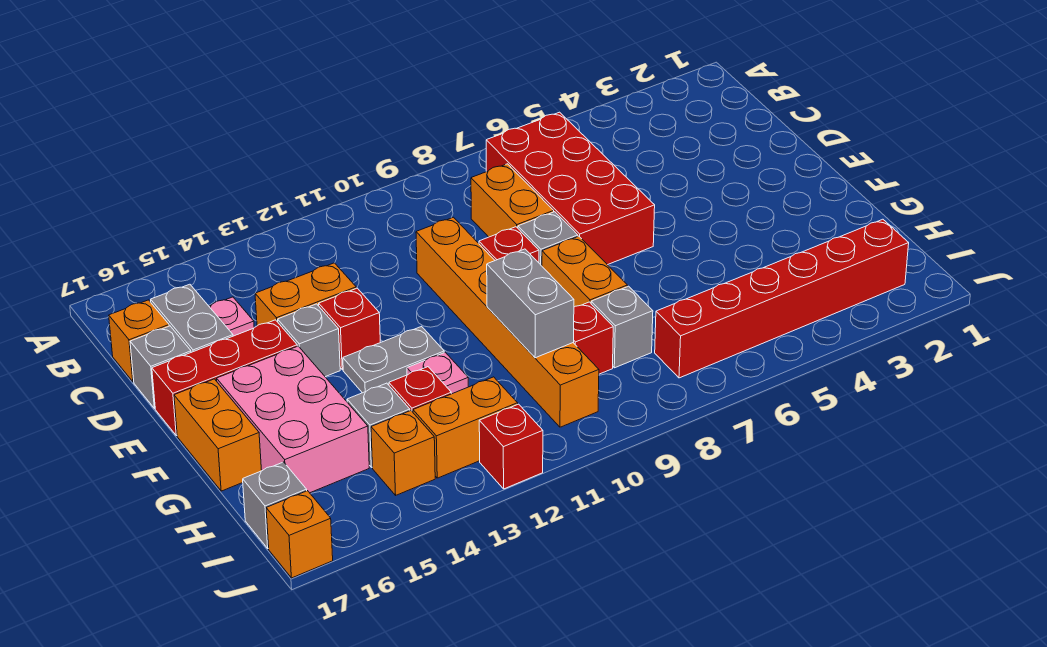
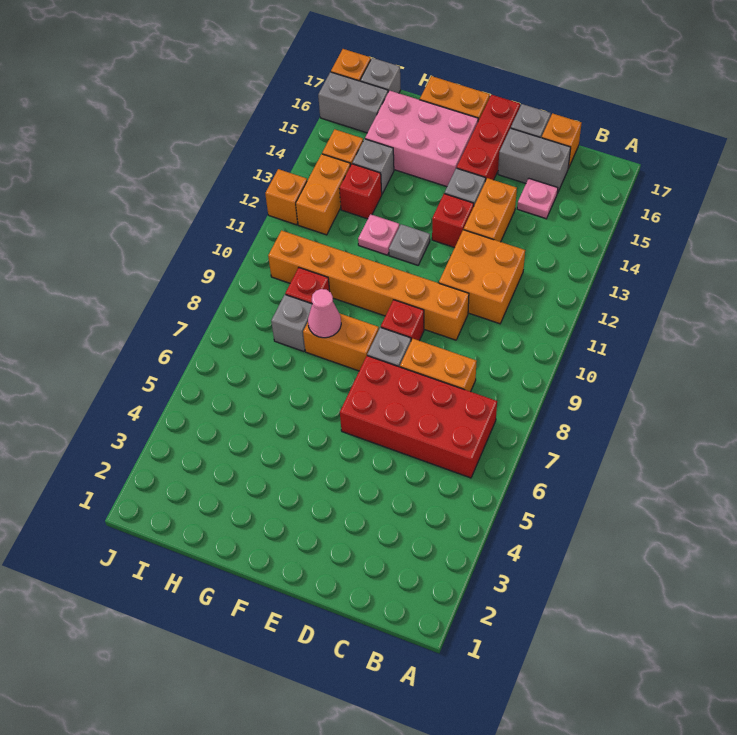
none -> orange brick C11:D12 level 1
grey plate F12:F13 level 1 -> grey plate F12 level 1
none -> pink cone G8 level 2
grey brick G10:H10 level 2 -> grey brick I16:J16 level 1
red brick I2:I7 level 1 -> none
red brick J12 level 1 -> orange brick J12 level 1

